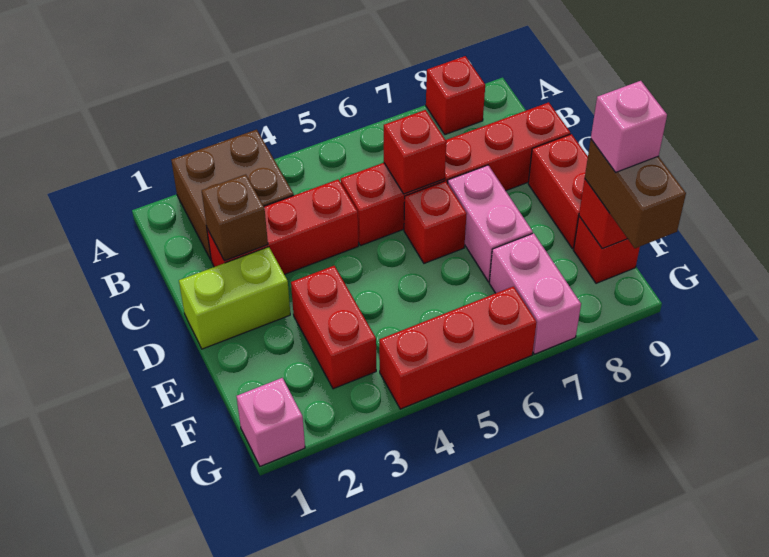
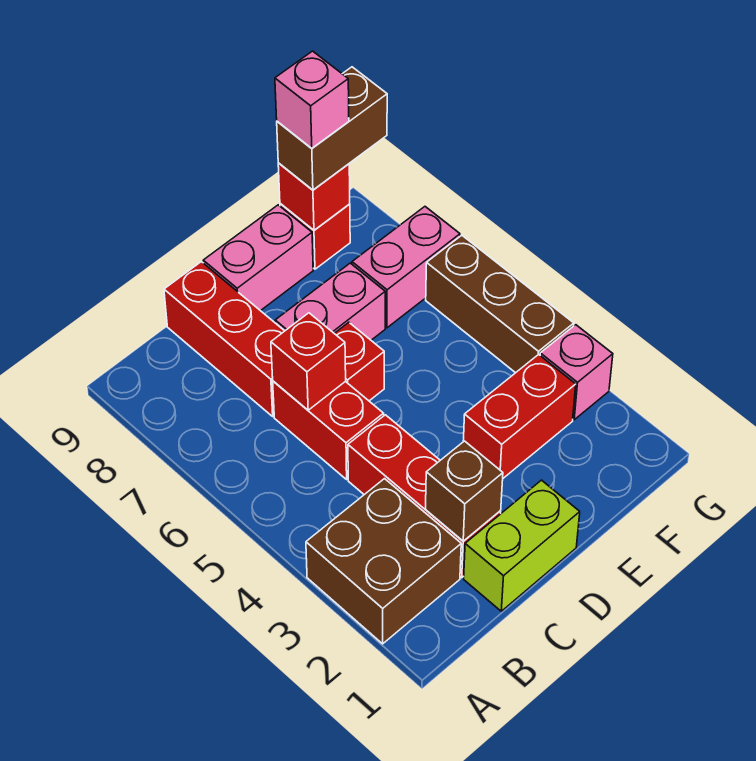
red brick A8 level 1 -> none
lime brick D1:D2 level 1 -> lime brick C1:D1 level 1
red brick D9:E9 level 1 -> pink brick D9:E9 level 1
pink brick G1 level 1 -> pink brick G3 level 1
red brick G4:G6 level 1 -> brown brick G4:G6 level 1

